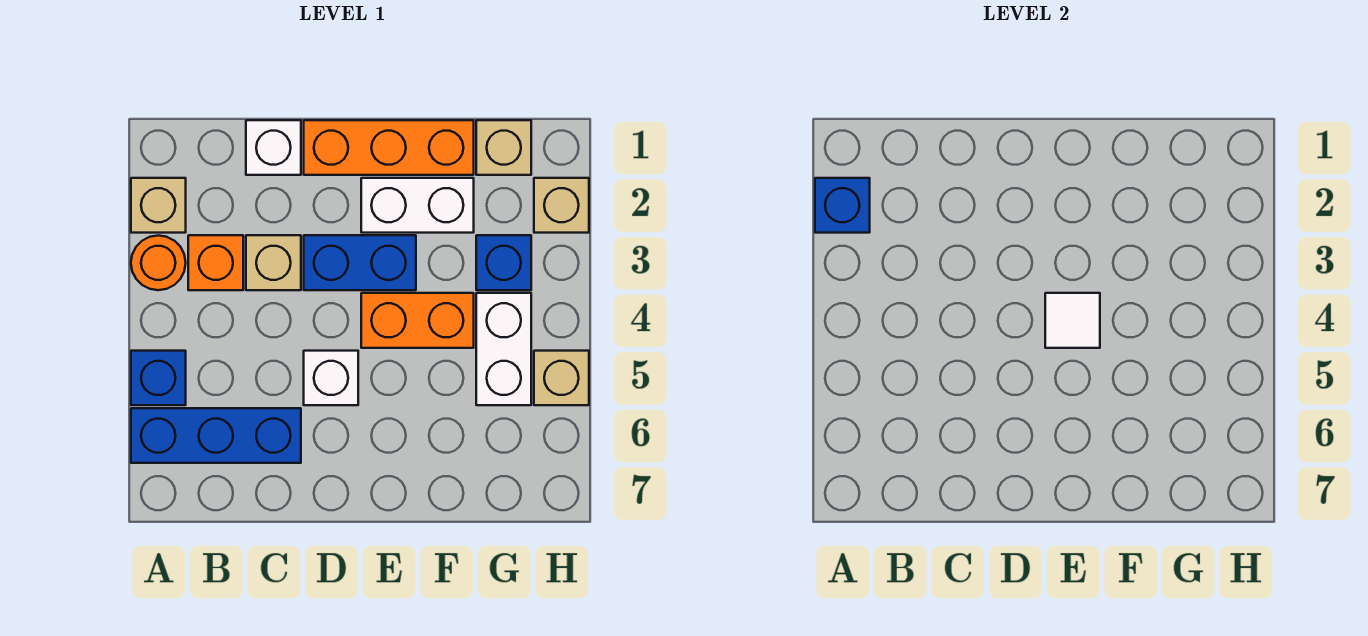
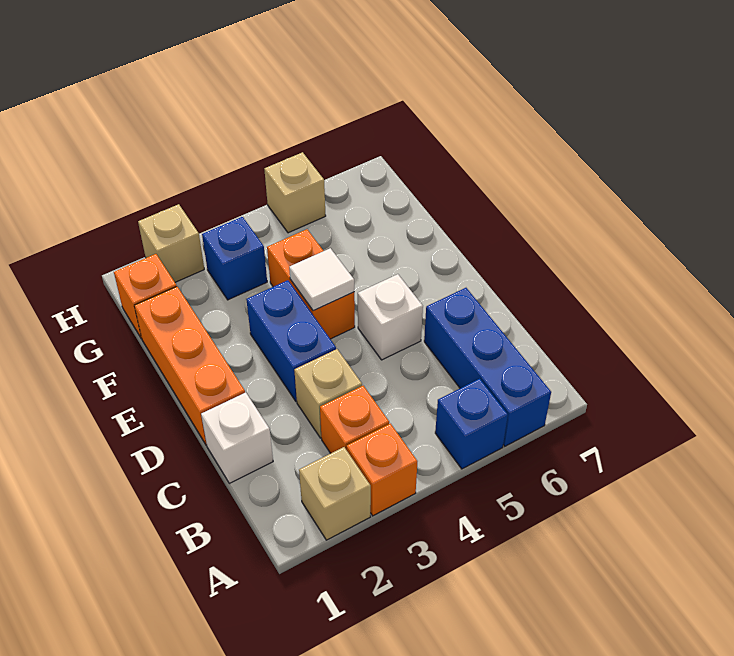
blue brick A2 level 2 -> none
orange round brick A3 level 1 -> orange brick A3 level 1
white brick E2:F2 level 1 -> none
tan brick G1 level 1 -> orange brick G1 level 1
white brick G4:G5 level 1 -> none

